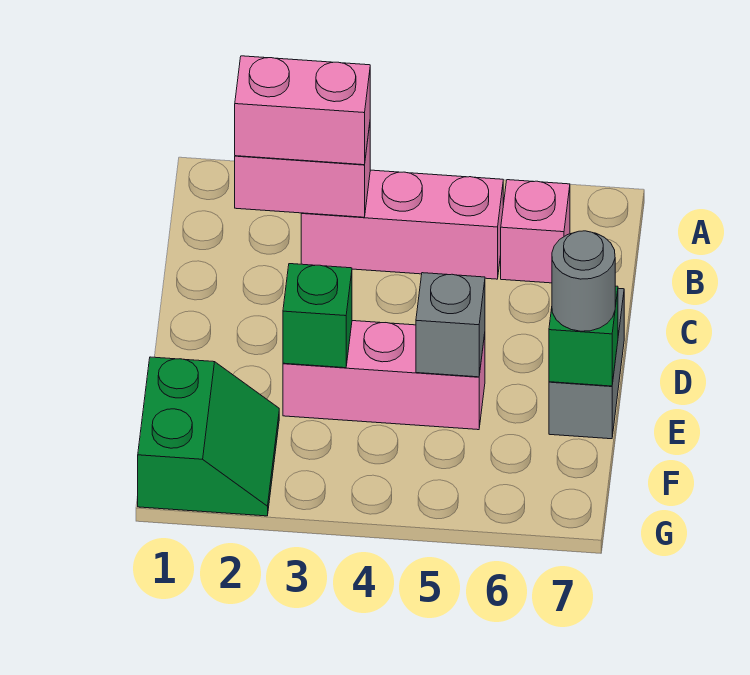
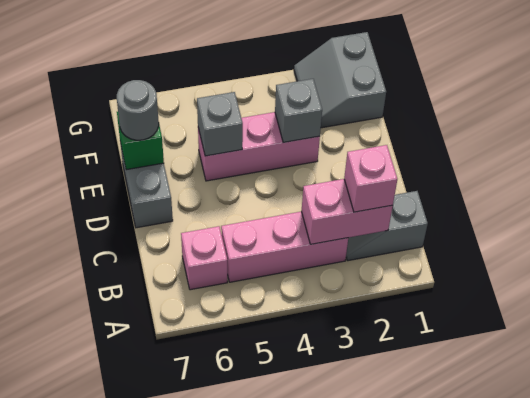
none -> grey slope B1:B2 level 1 top 1
pink brick B2:B3 level 3 -> pink brick B2 level 3
green brick E3 level 2 -> grey brick E3 level 2
green slope F1:G2 level 1 top 1 -> grey slope F1:G2 level 1 top 1

